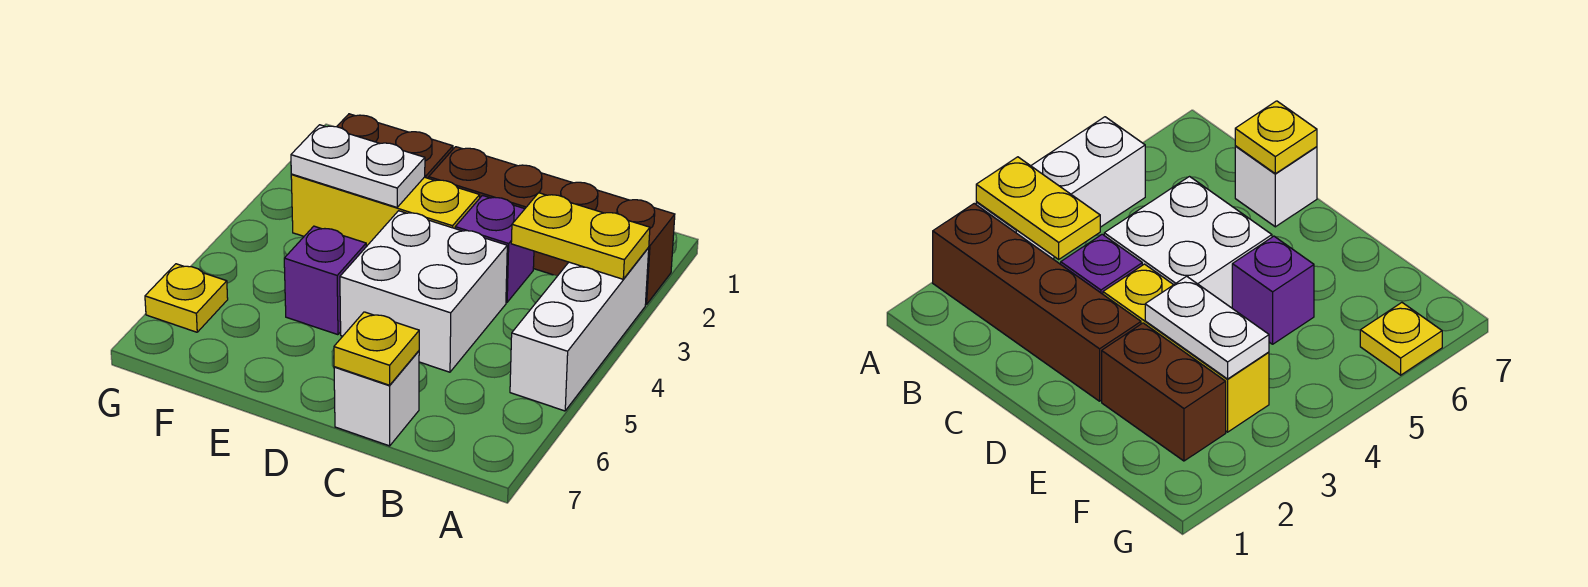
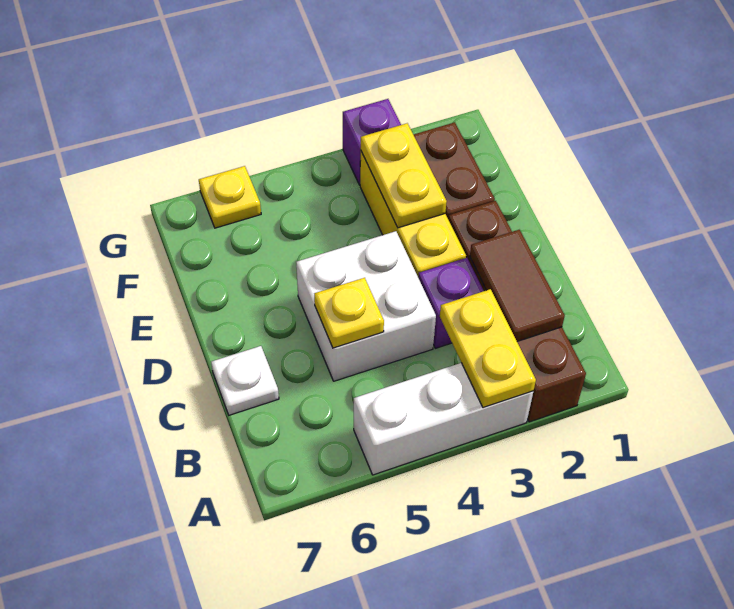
none -> brown tile B2:C2 level 2
white brick C7 level 1 -> white plate C7 level 1
yellow plate C7 level 2 -> yellow plate C5 level 2
white plate E3:F3 level 2 -> yellow plate E3:F3 level 2
purple brick E5 level 1 -> purple brick G3 level 1

